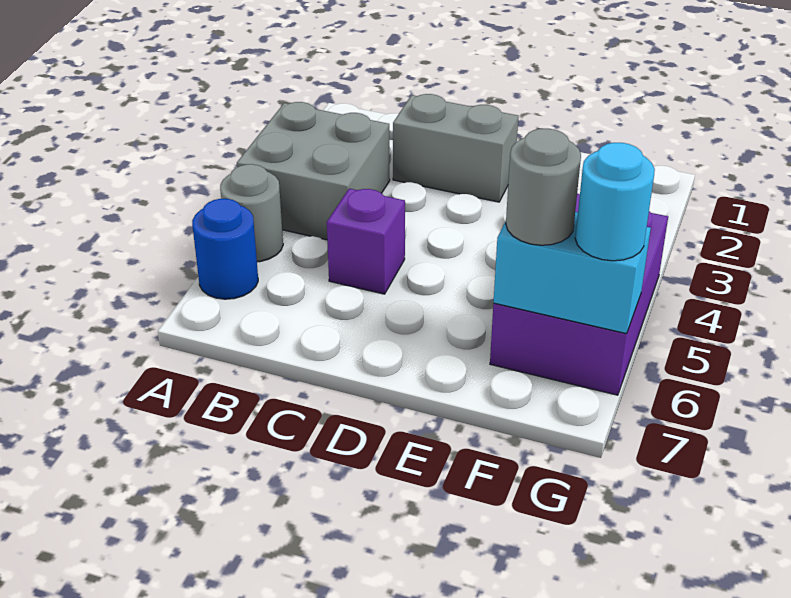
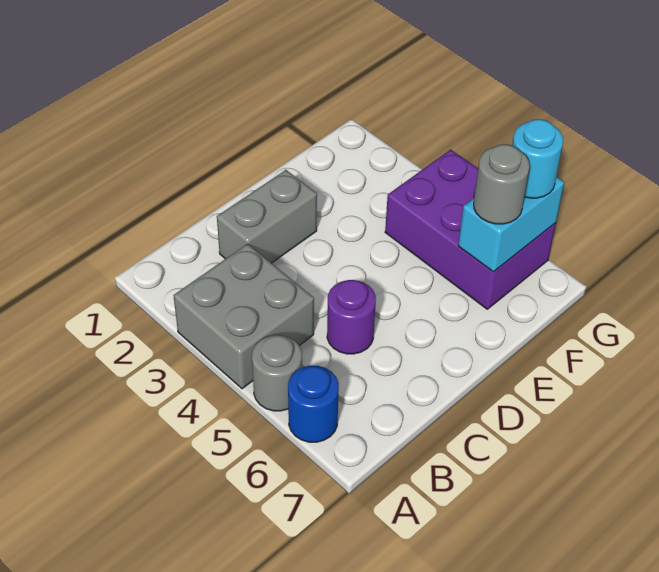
purple brick C5 level 1 -> purple round brick C5 level 1

